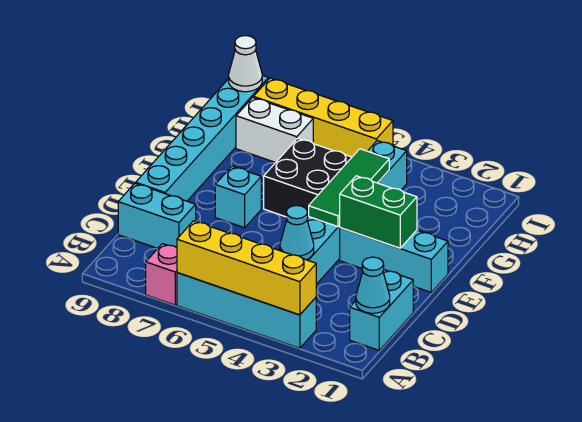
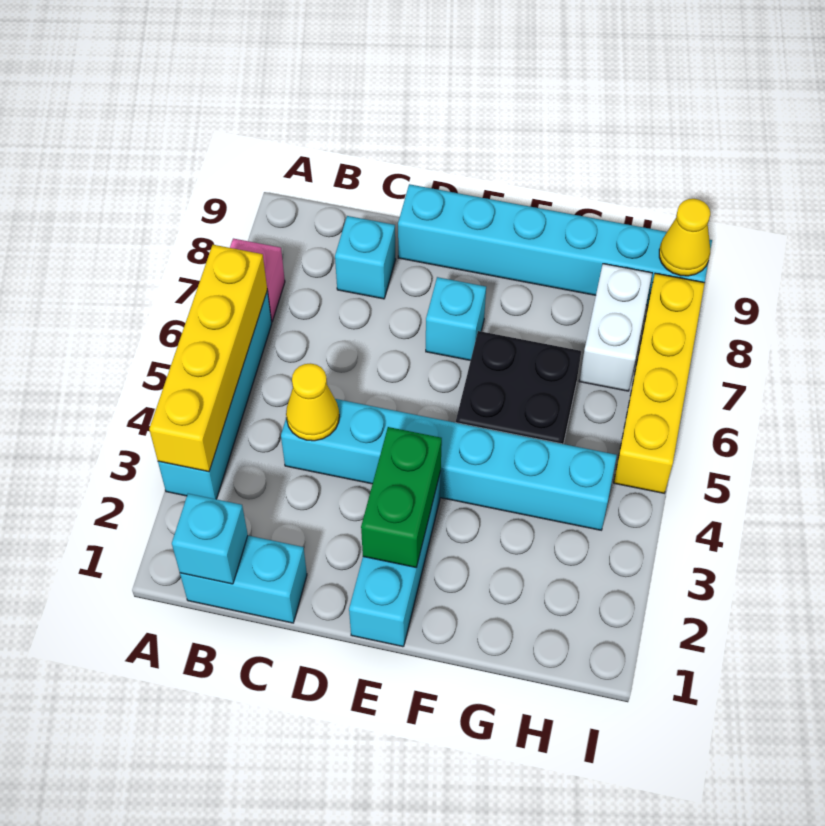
cyan cone B1 level 2 -> cyan brick B1 level 2
cyan cone C4 level 2 -> yellow cone C4 level 2
cyan brick C8:C9 level 1 -> cyan brick C8 level 1
green tile E4:G4 level 2 -> none
white cone I9 level 2 -> yellow cone I9 level 2

